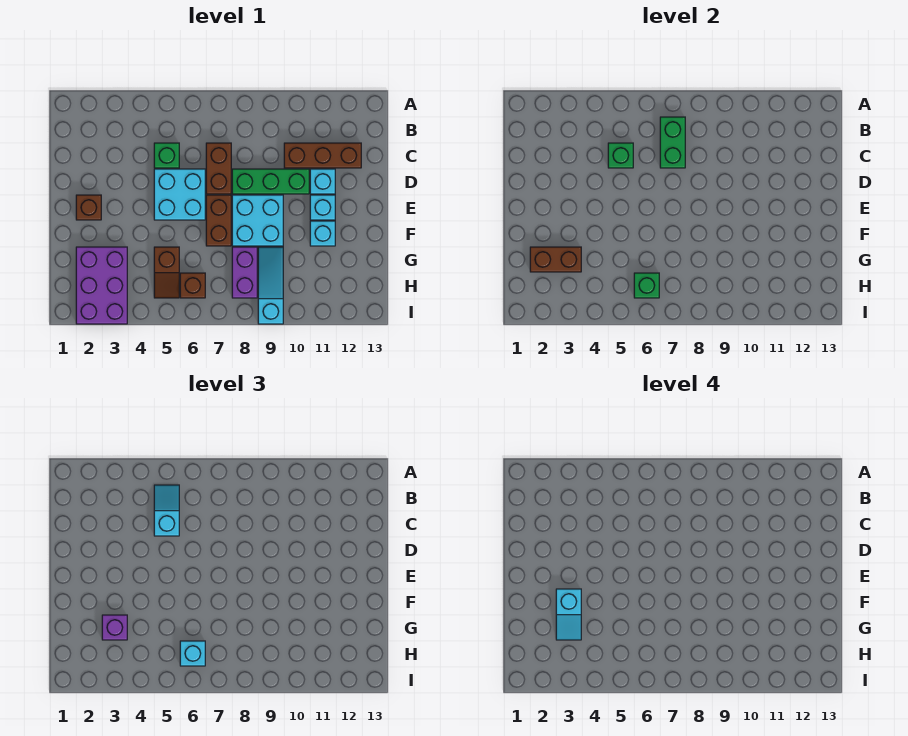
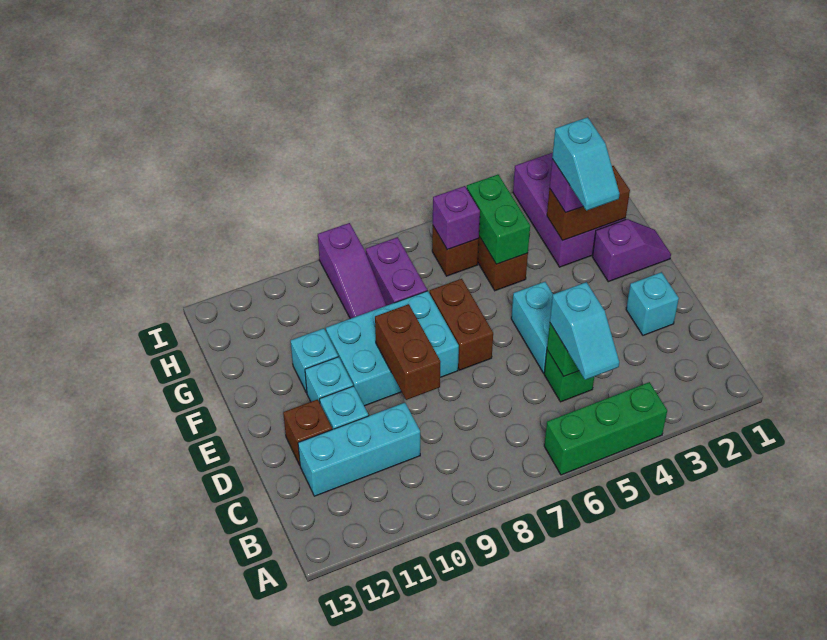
green brick B7:C7 level 2 -> green brick G5:H5 level 2
brown brick C7:D7 level 1 -> brown brick D9:E9 level 2
brown brick C10:C12 level 1 -> cyan brick C10:C12 level 1
cyan brick D5:E6 level 1 -> cyan brick D5:E5 level 1
green brick D8:D10 level 1 -> green brick A4:A6 level 1
brown brick E2 level 1 -> brown brick D12 level 1
cyan brick E8:F9 level 1 -> cyan brick E8:F10 level 1
none -> purple slope F1:F2 level 1 top 2
cyan slope F3:G3 level 4 top F -> cyan slope F3:G3 level 4 top G
cyan slope G9:I9 level 1 top I -> purple slope G9:I9 level 1 top I
green brick H6 level 2 -> purple brick H6 level 2
cyan brick H6 level 3 -> cyan brick D2 level 1

